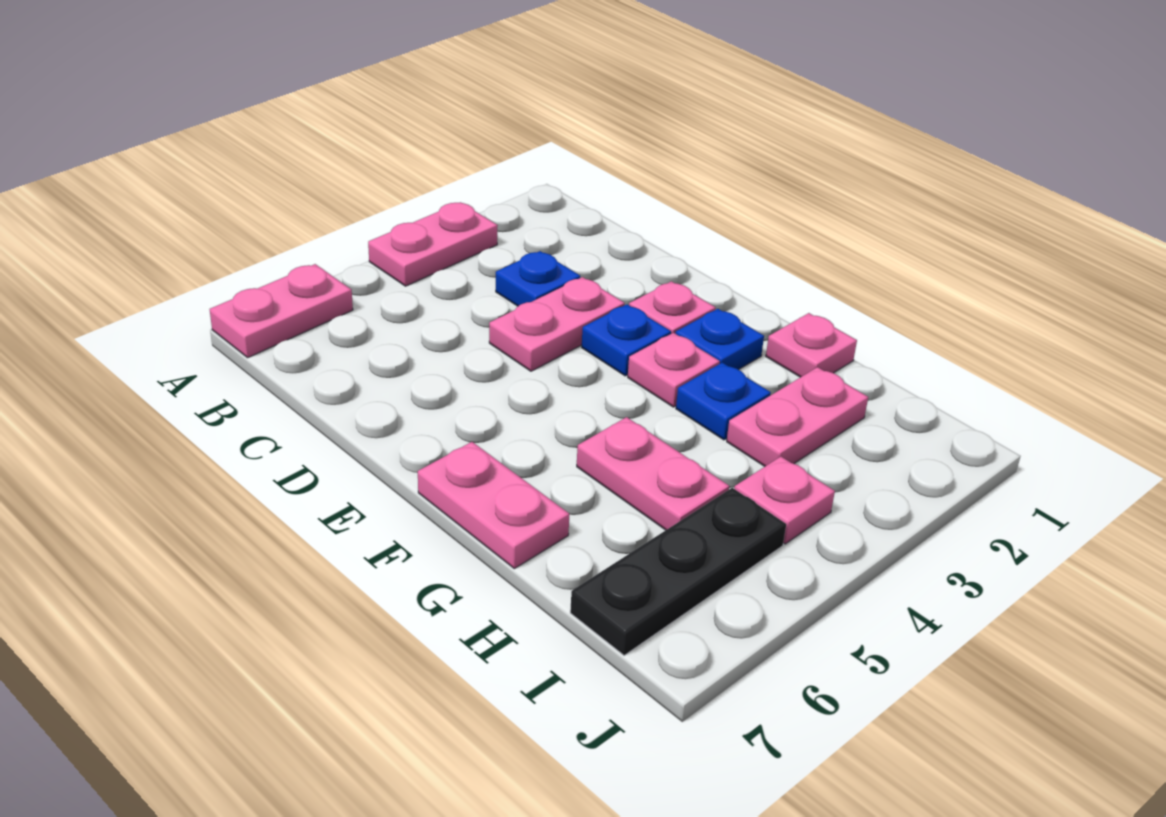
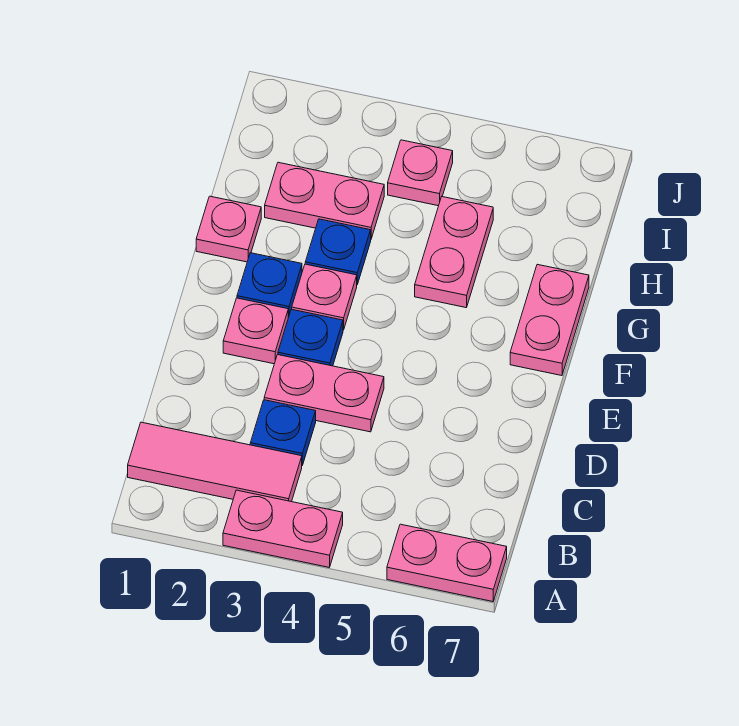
none -> pink tile B1:B3 level 1
black plate I5:I7 level 1 -> none

